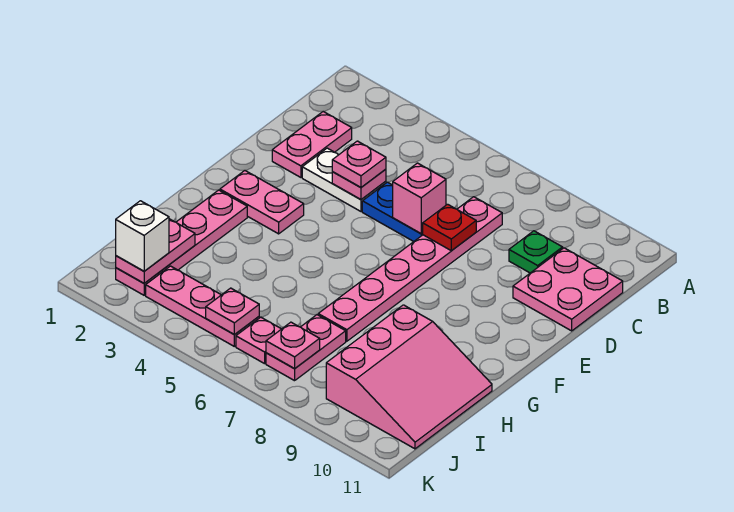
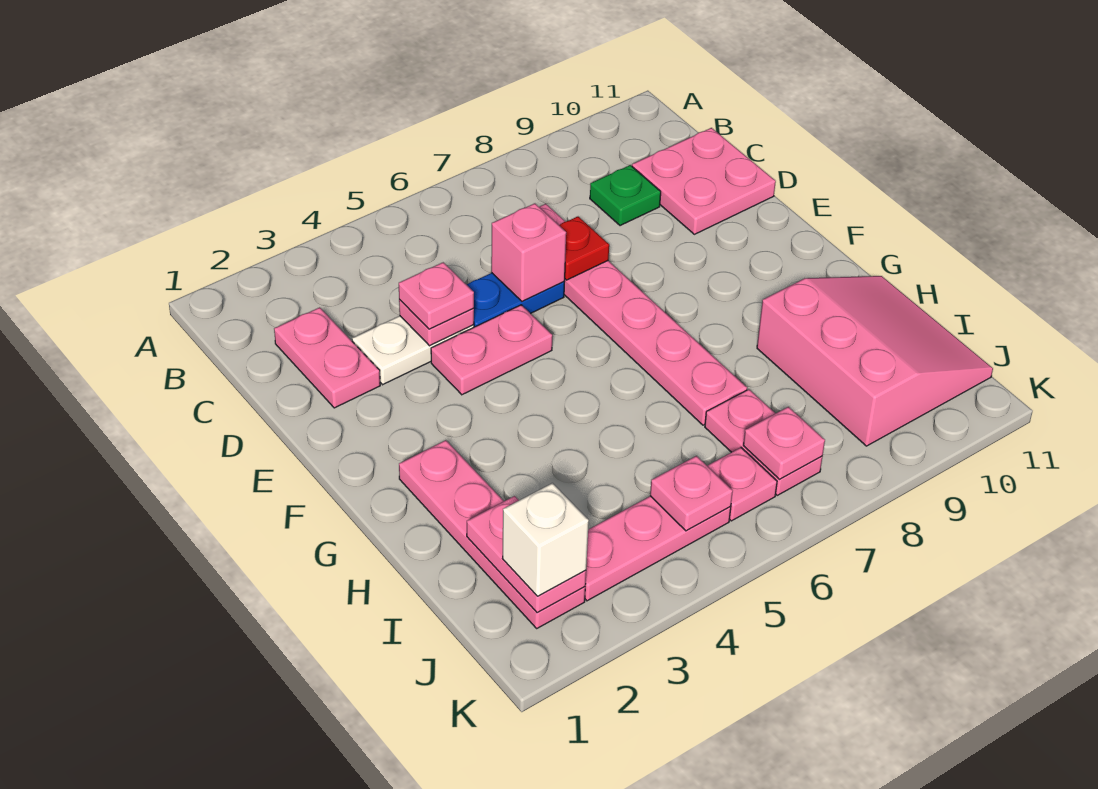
pink plate F2:F3 level 1 -> pink plate E4:E5 level 1

